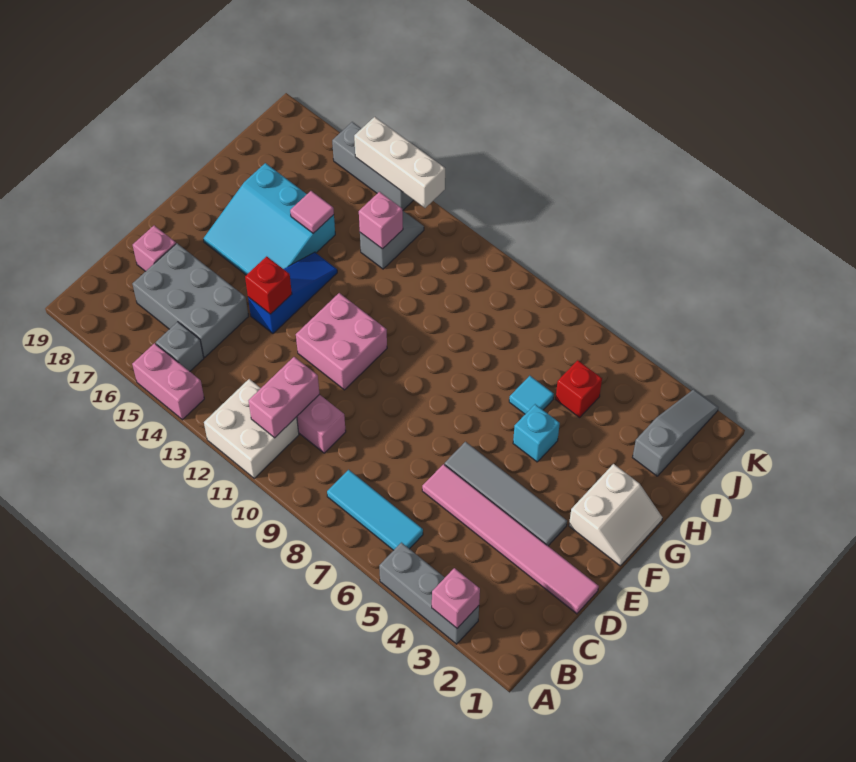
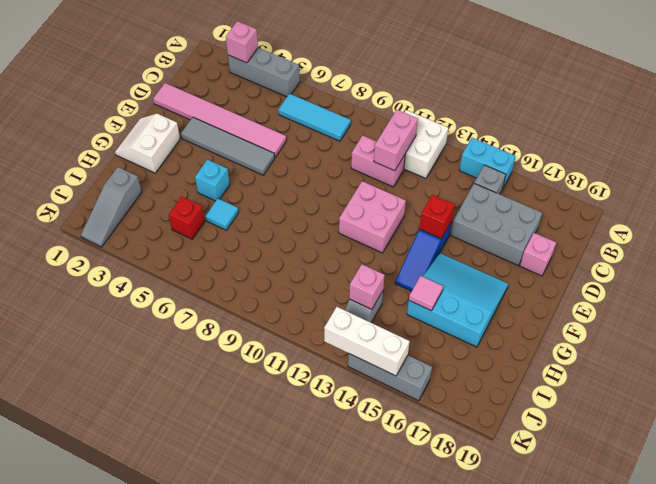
pink brick A14:A15 level 1 -> cyan brick A14:A15 level 1

